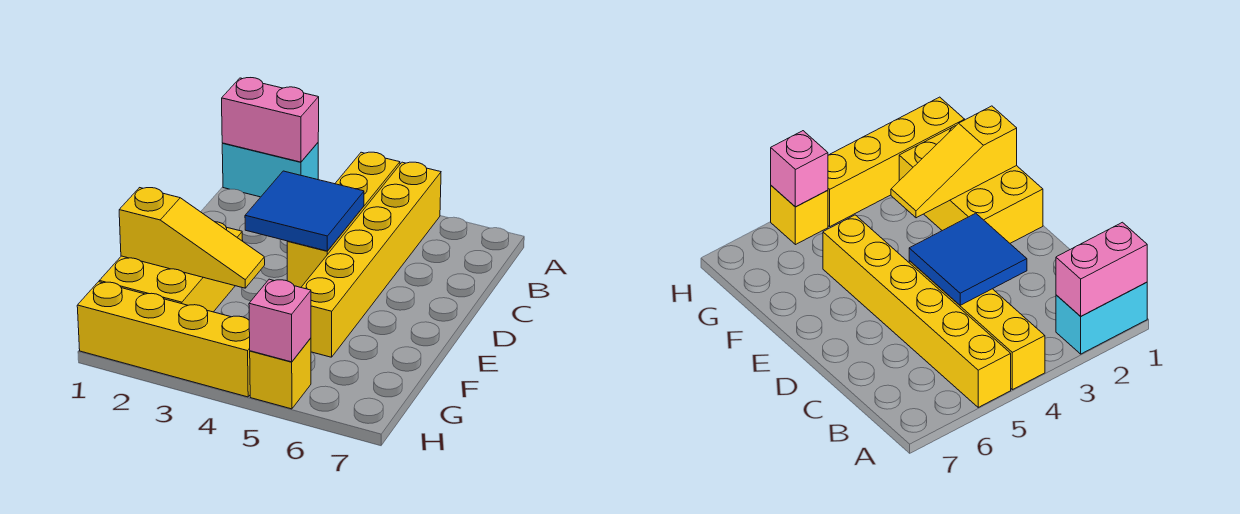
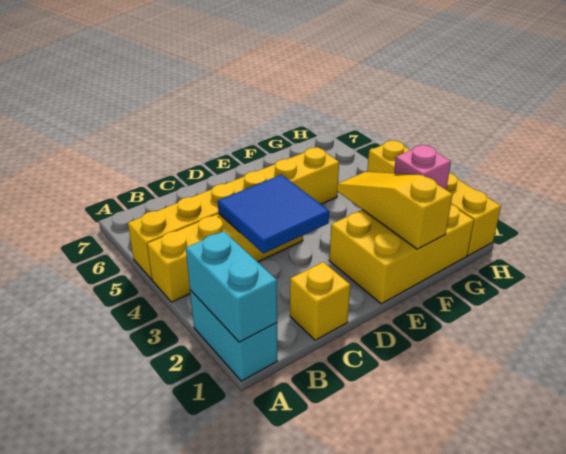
pink brick A1:A2 level 2 -> cyan brick A1:A2 level 2
yellow brick H5 level 1 -> yellow brick C1 level 1
pink brick H5 level 2 -> pink brick G2 level 2

